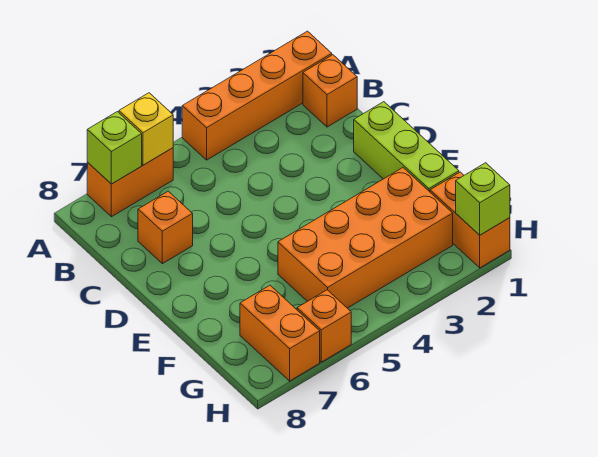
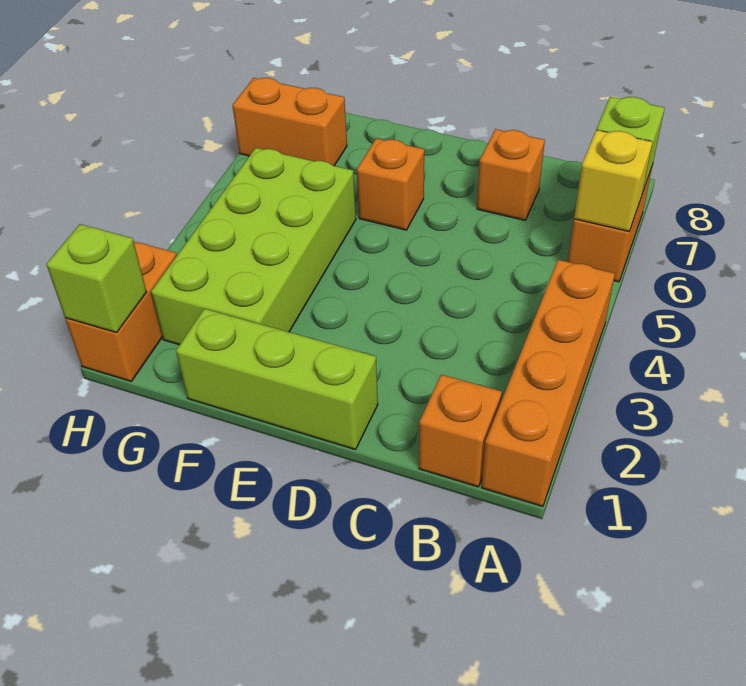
orange brick F2:G5 level 1 -> lime brick F2:G5 level 1
orange brick G1:H1 level 1 -> orange brick H1:H2 level 1
orange brick H6 level 1 -> orange brick E6 level 1

